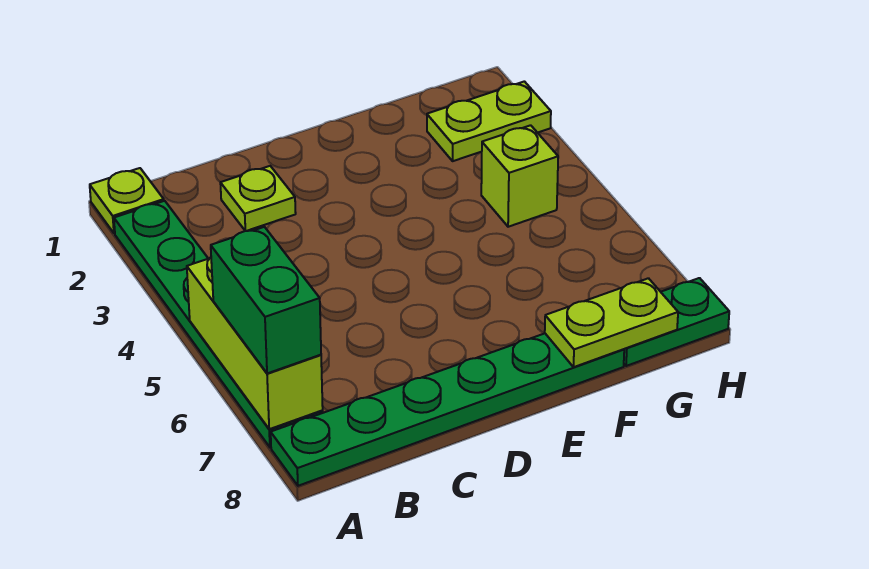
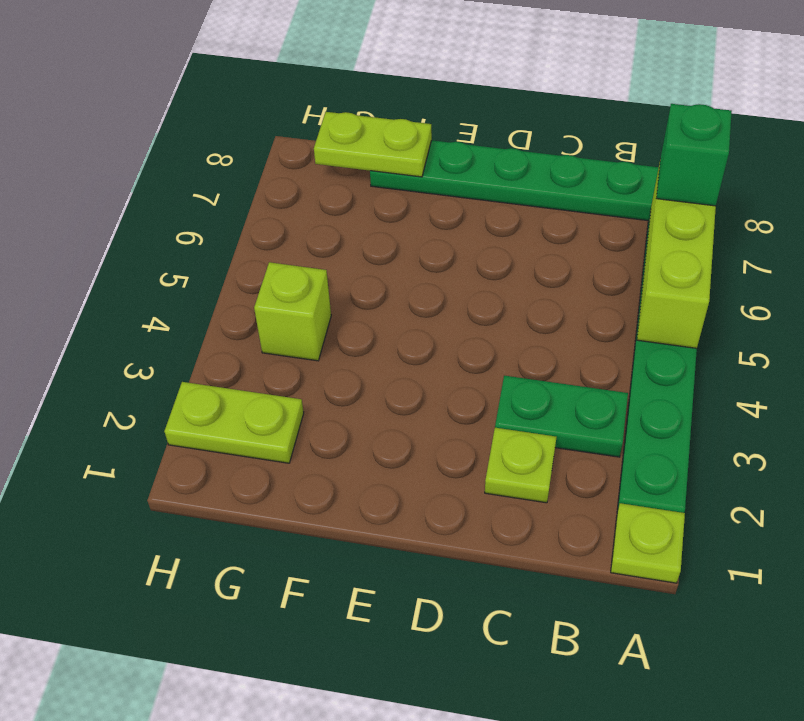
green brick A6:A7 level 3 -> green brick A7 level 3
green plate G8:H8 level 1 -> green plate B3:C3 level 1

